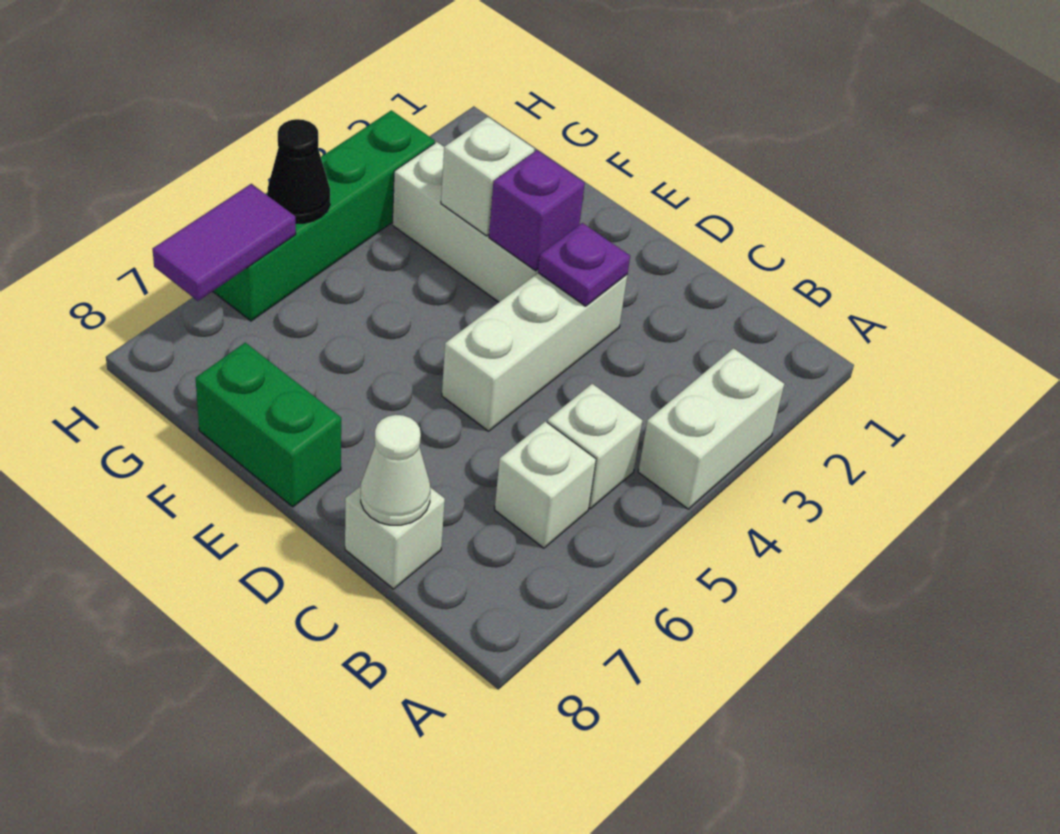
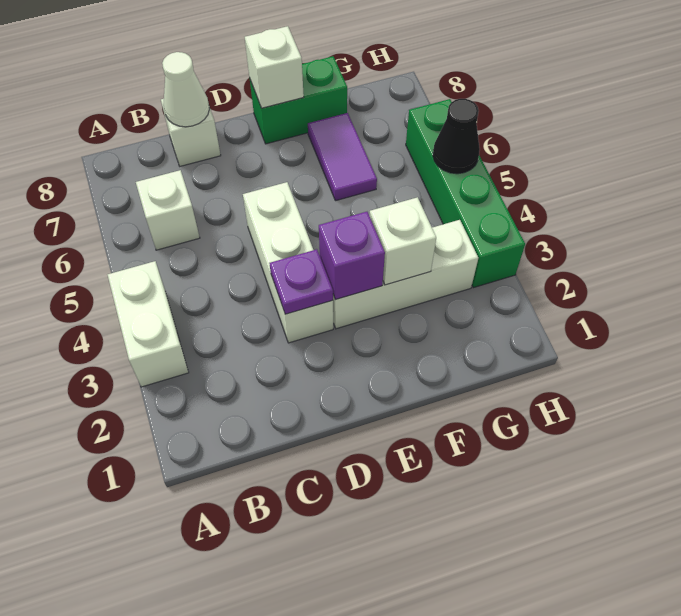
white brick B5 level 1 -> white brick E8 level 2
purple tile H6:H7 level 2 -> purple tile F6:F7 level 1

